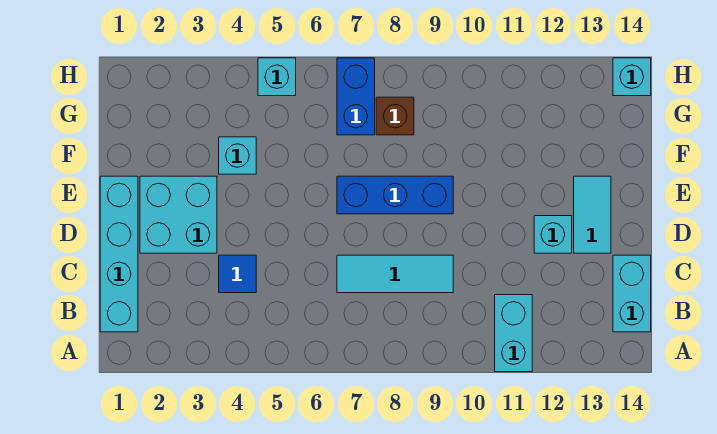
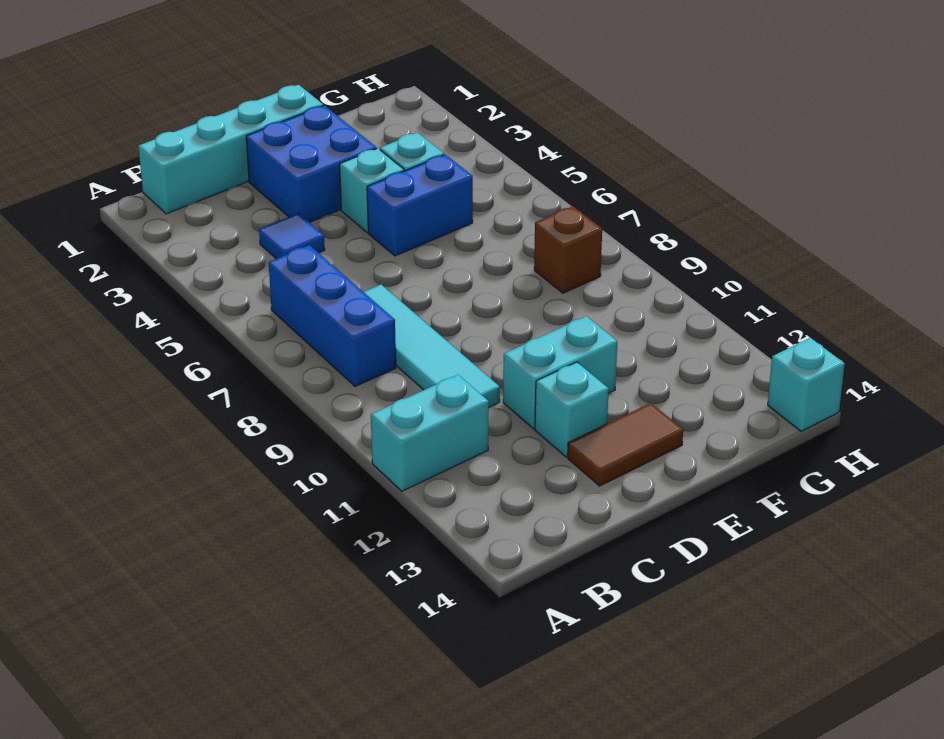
cyan brick B14:C14 level 1 -> cyan brick D11:E11 level 1
cyan tile C7:C9 level 1 -> cyan tile C7:C10 level 1
cyan brick D2:E3 level 1 -> blue brick D2:E3 level 1
cyan tile D13:E13 level 1 -> brown tile D13:E13 level 1
blue brick E7:E9 level 1 -> blue brick B6:B8 level 1
blue brick G7:H7 level 1 -> blue brick E5:F5 level 1
cyan brick H5 level 1 -> cyan brick E4 level 1

